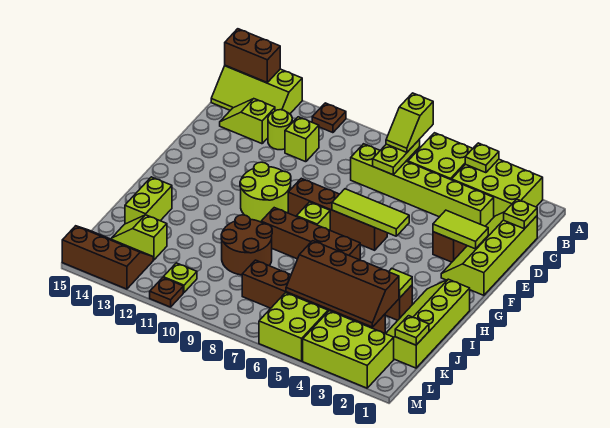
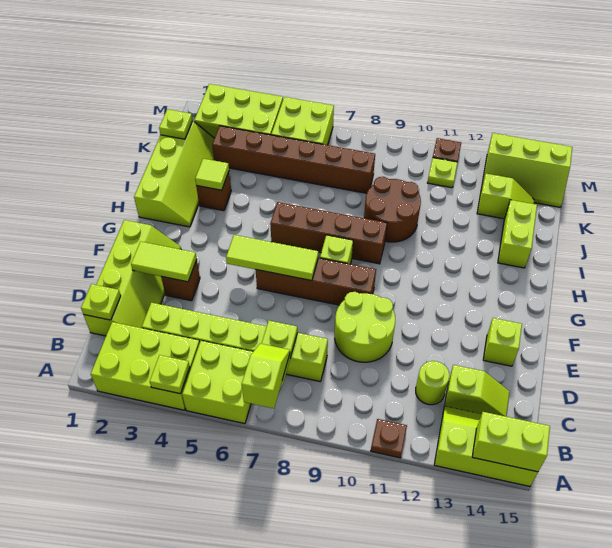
brown brick A14:A15 level 2 -> lime brick A14:A15 level 2
lime brick C11 level 1 -> lime brick E14 level 1
lime round brick F10:G11 level 1 -> lime round brick D9:E10 level 1
brown slope J3:K6 level 2 top J -> none
brown slope L13:M15 level 1 top M -> lime slope L13:M15 level 1 top M

